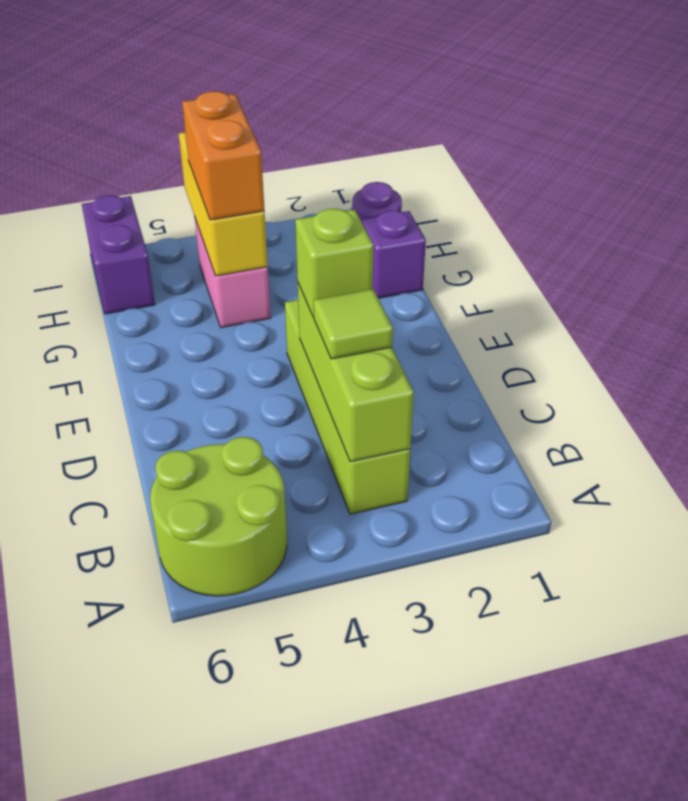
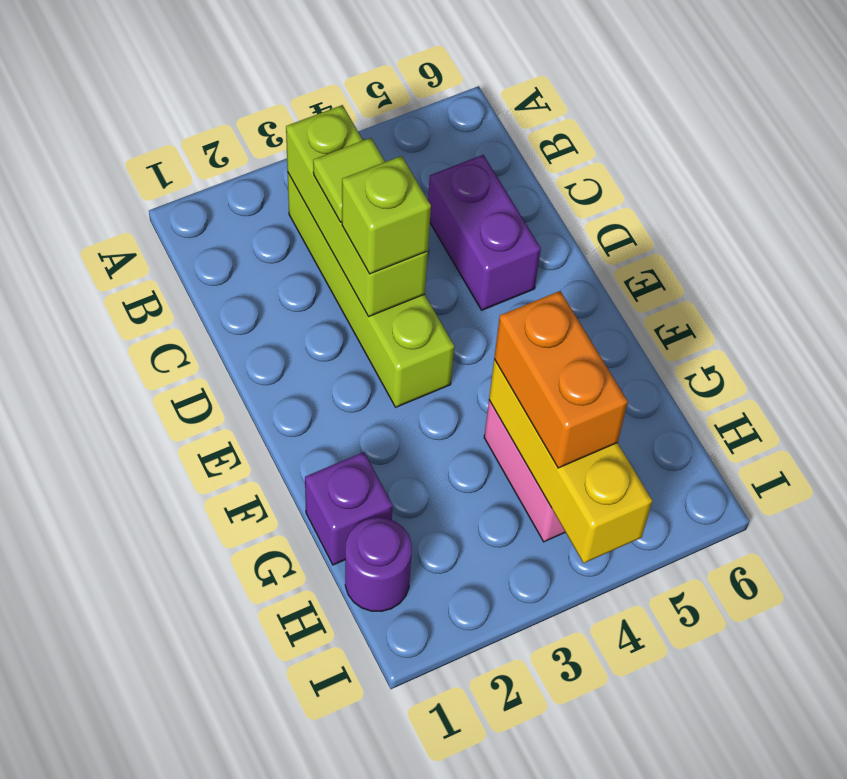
lime round brick A5:B6 level 1 -> none
purple brick H6:I6 level 1 -> purple brick C5:D5 level 1

